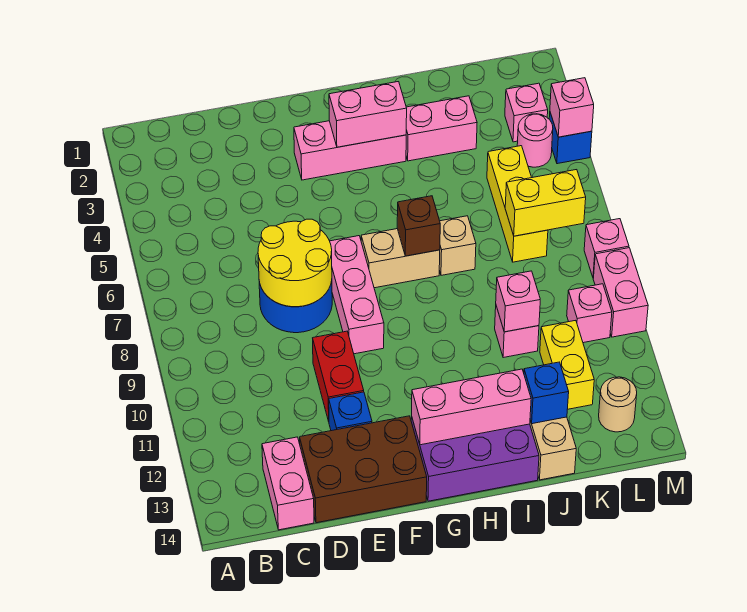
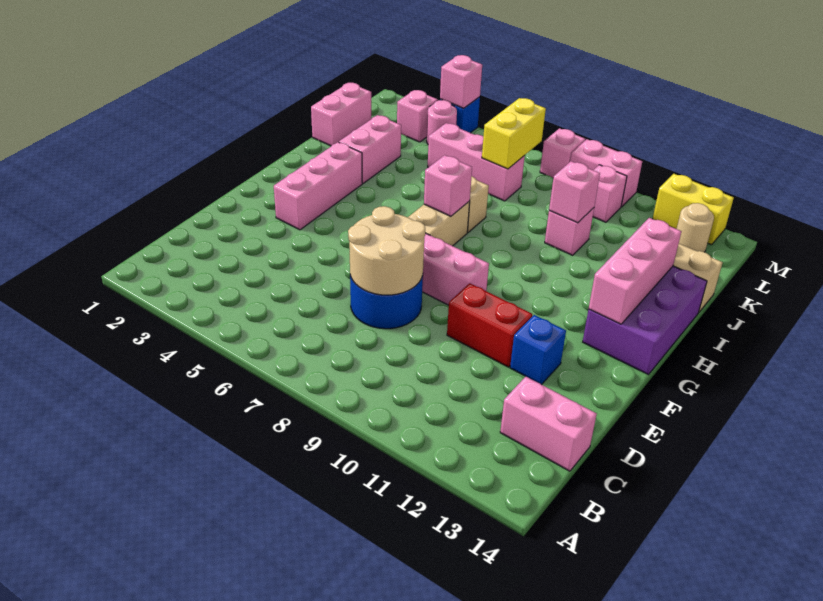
yellow round brick D7:E8 level 2 -> tan round brick D7:E8 level 2
brown brick D13:F14 level 1 -> none
pink brick G3:H3 level 2 -> pink brick J1:K1 level 1
brown brick H7 level 2 -> pink brick H7 level 2
blue brick J13 level 2 -> none
yellow brick K5:K7 level 1 -> pink brick K5:K7 level 1
yellow brick K11:K12 level 1 -> yellow brick M12:M13 level 1

